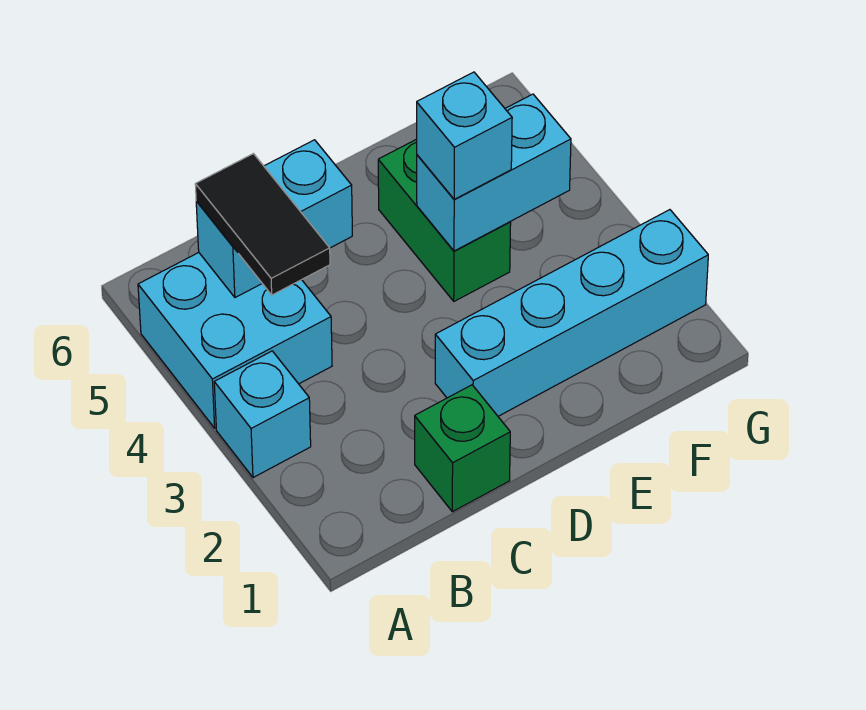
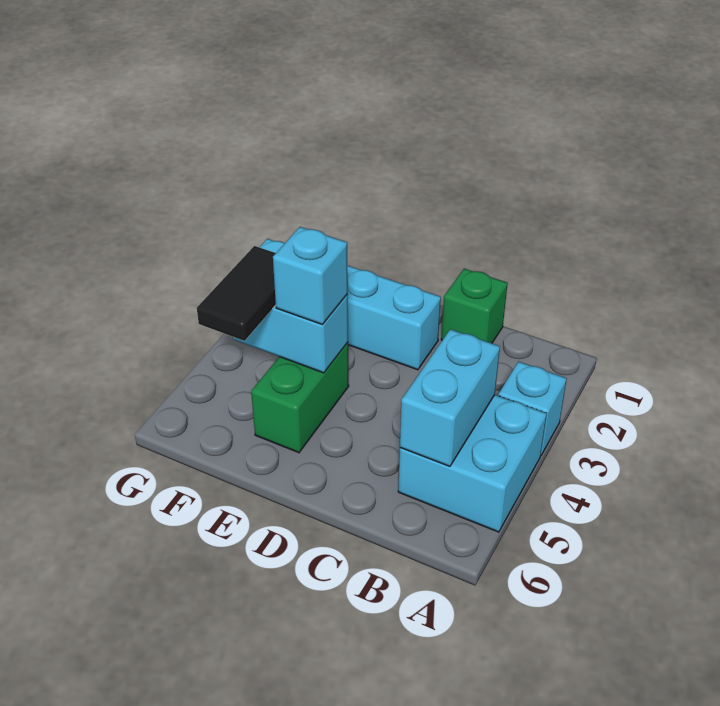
black tile B4:B5 level 3 -> black tile F4:F5 level 3
cyan brick B5:C5 level 2 -> cyan brick B4:B5 level 2

